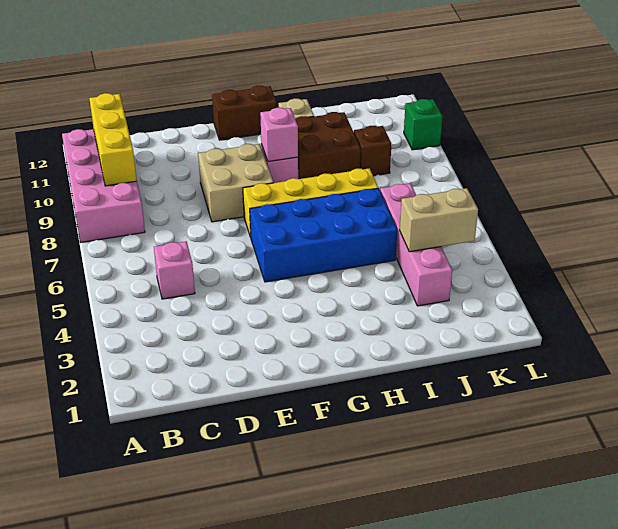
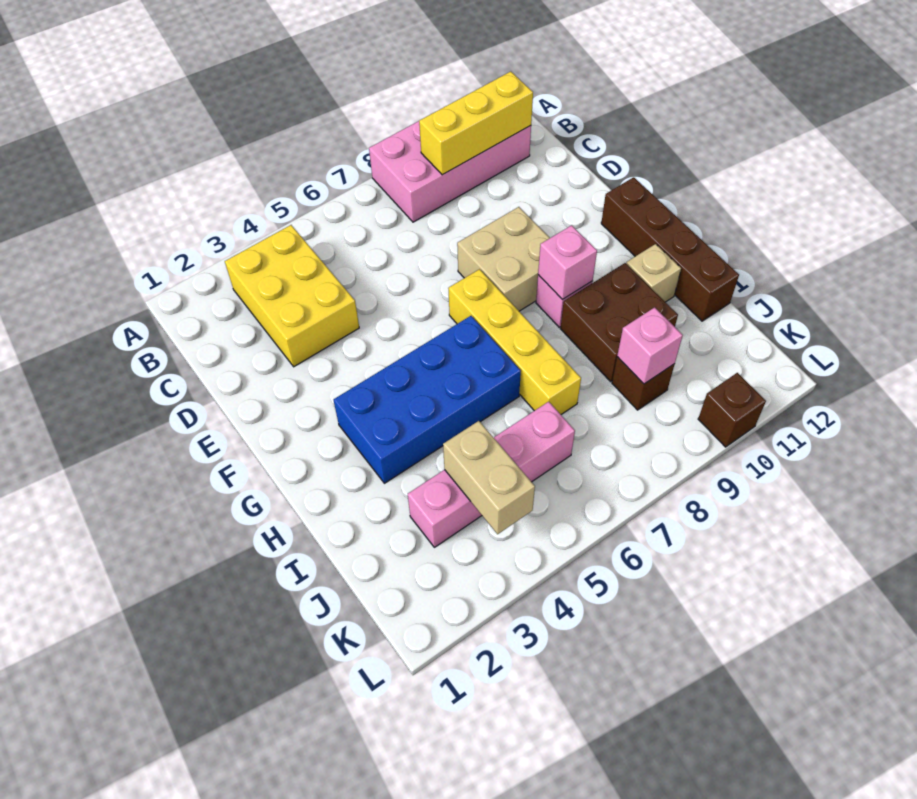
none -> yellow brick B3:D4 level 1
pink brick C5 level 1 -> pink brick J9 level 2
blue brick F5:I6 level 1 -> blue brick G3:H6 level 1
brown brick F12:G12 level 1 -> brown brick F12:I12 level 1
green brick L10 level 1 -> brown brick L10 level 1

